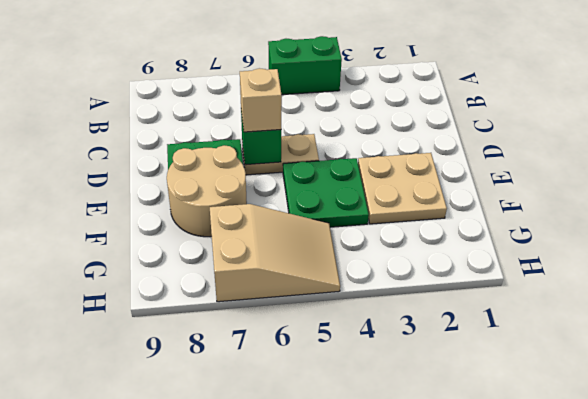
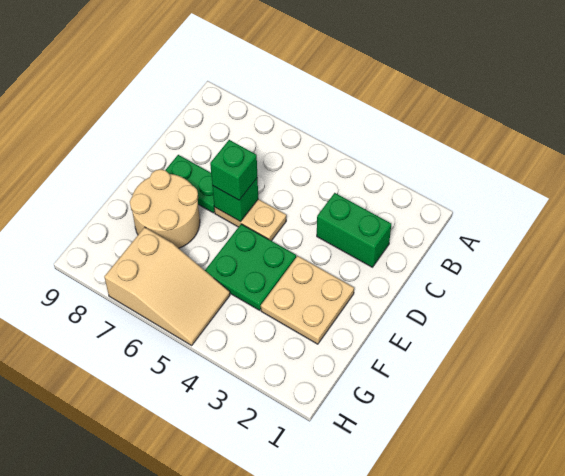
green brick A4:A5 level 1 -> green brick C2:C3 level 1
tan brick D6 level 3 -> green brick D6 level 3

